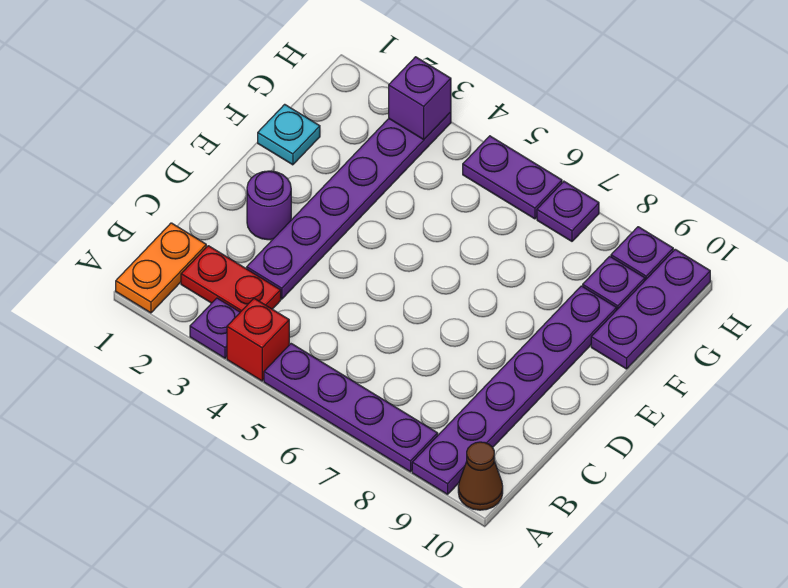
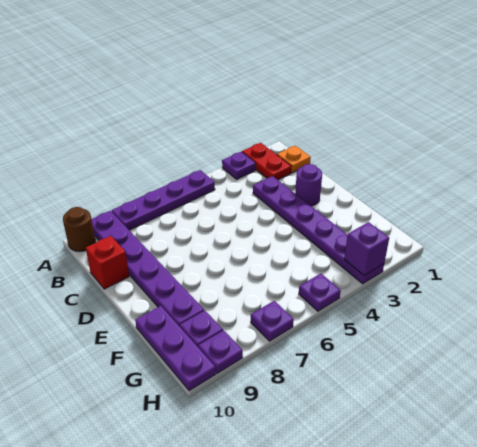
orange plate A1:B1 level 1 -> orange plate B1 level 1
red brick A4 level 1 -> red brick C10 level 1
brown cone A10 level 1 -> brown round brick A10 level 1
red plate B2:B3 level 1 -> red plate A2:B2 level 1
cyan plate F1 level 1 -> none
purple plate H5:H6 level 1 -> purple plate H5 level 1

